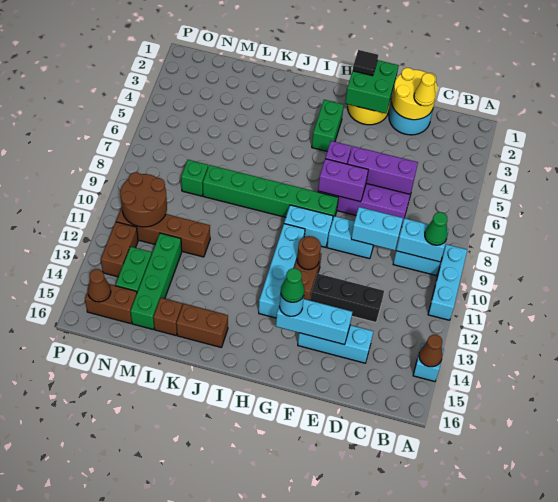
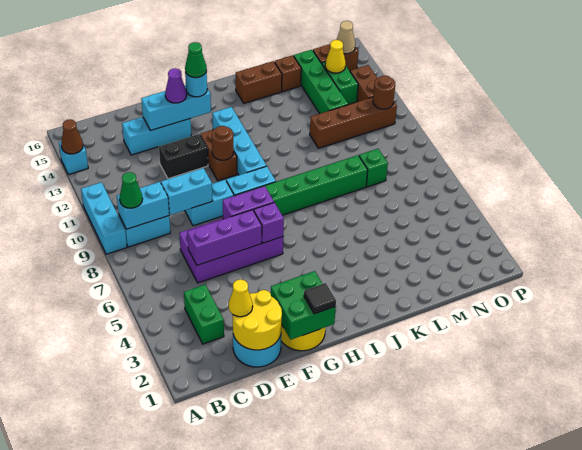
black brick D12:F12 level 1 -> black brick E12:F12 level 1
none -> purple cone F14 level 3
green brick H3:H4 level 1 -> green brick C3:C4 level 1
brown round brick N10:O11 level 2 -> brown round brick O11 level 2
none -> yellow cone N14 level 2
brown cone O15 level 2 -> tan cone O15 level 2

